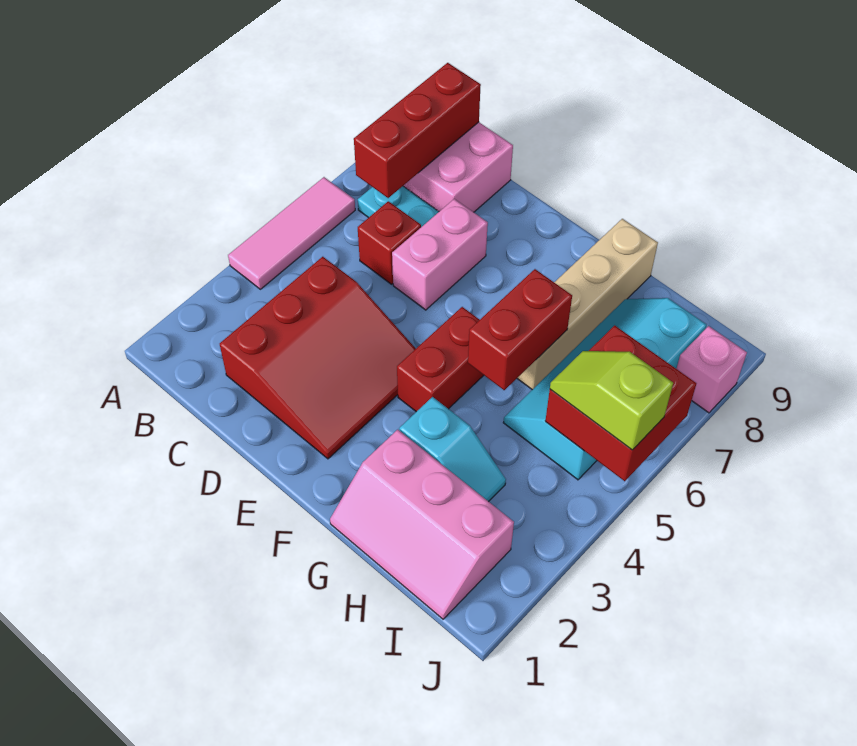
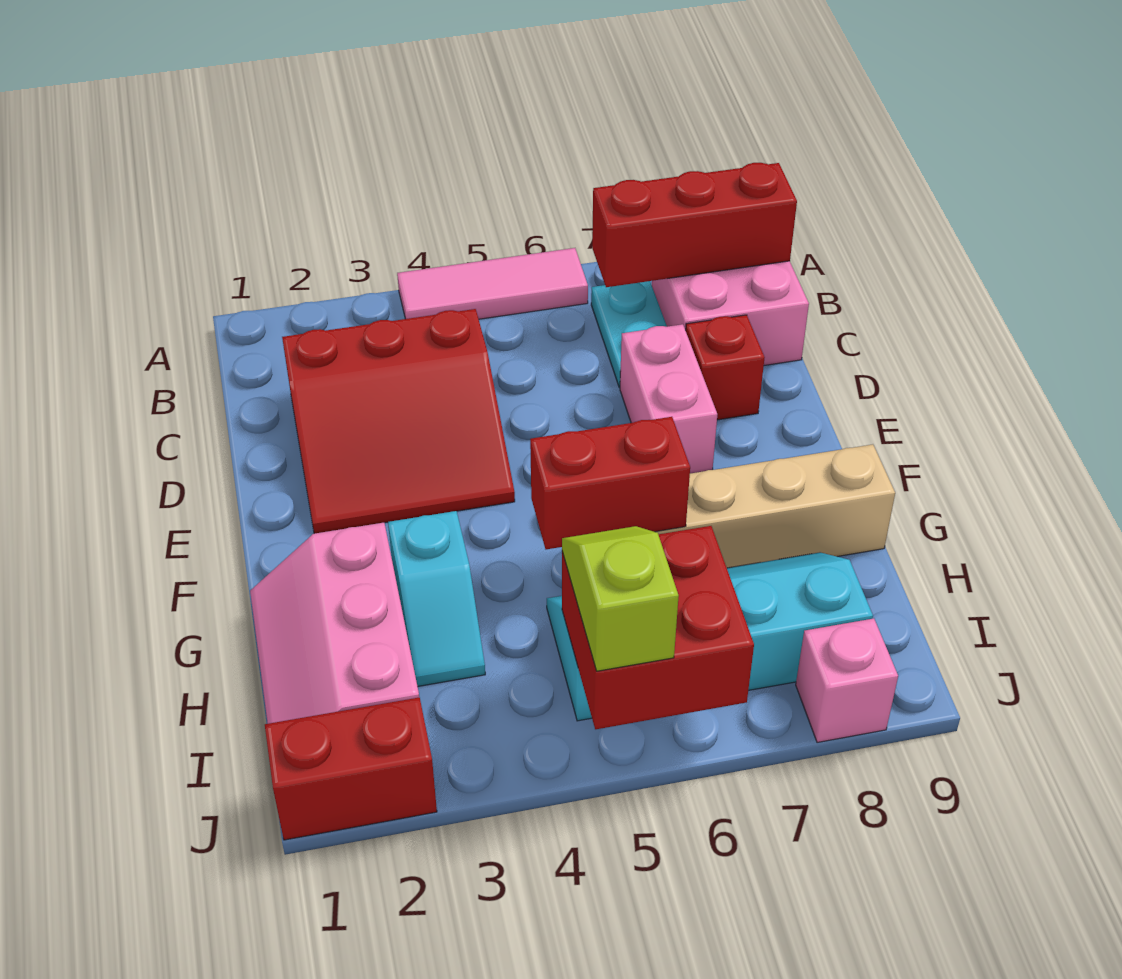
red brick C6 level 1 -> red brick D8 level 1
pink brick D6:D7 level 1 -> pink brick D7:E7 level 1
red brick F4:F5 level 1 -> red brick J1:J2 level 1

